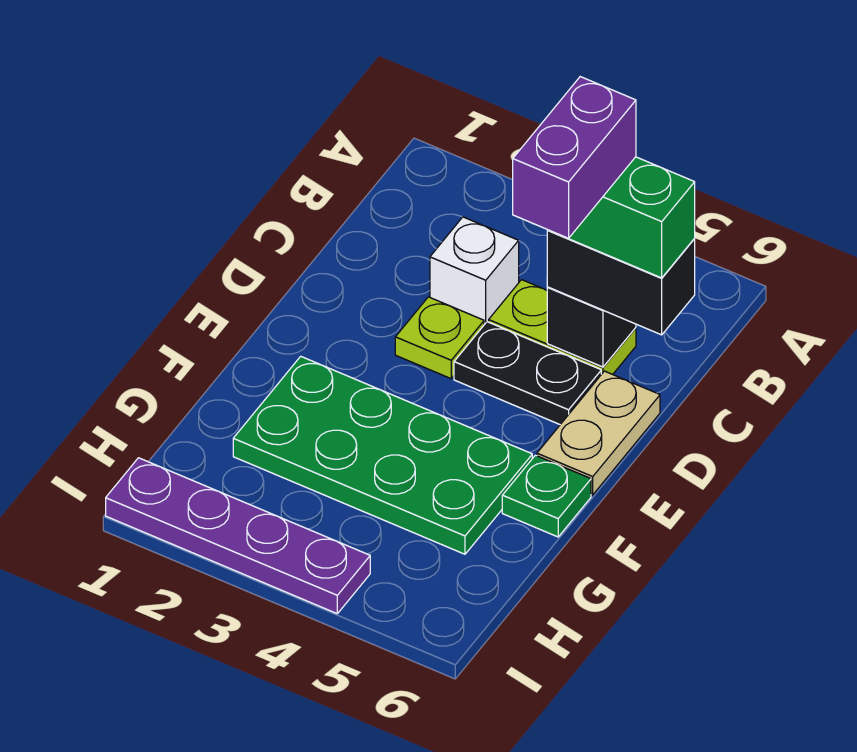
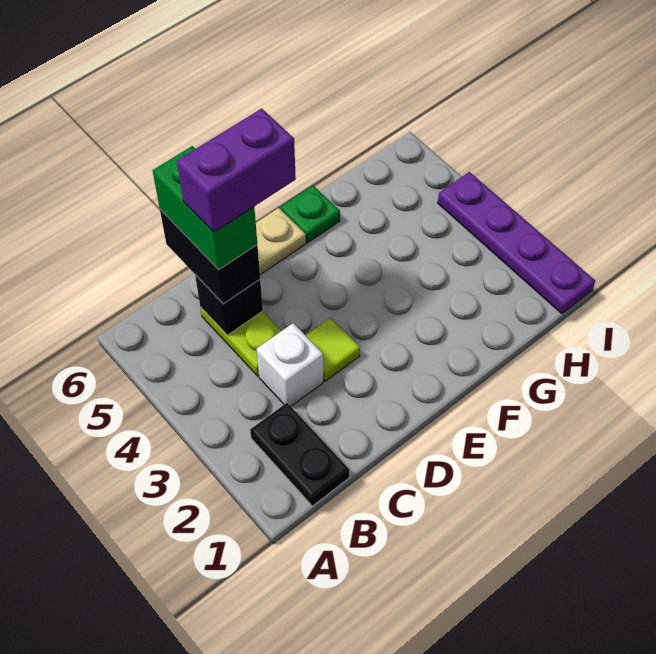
lime plate D3 level 1 -> lime tile D3 level 1
black plate D4:D5 level 1 -> black plate B1:B2 level 1
green plate F2:G5 level 1 -> none

